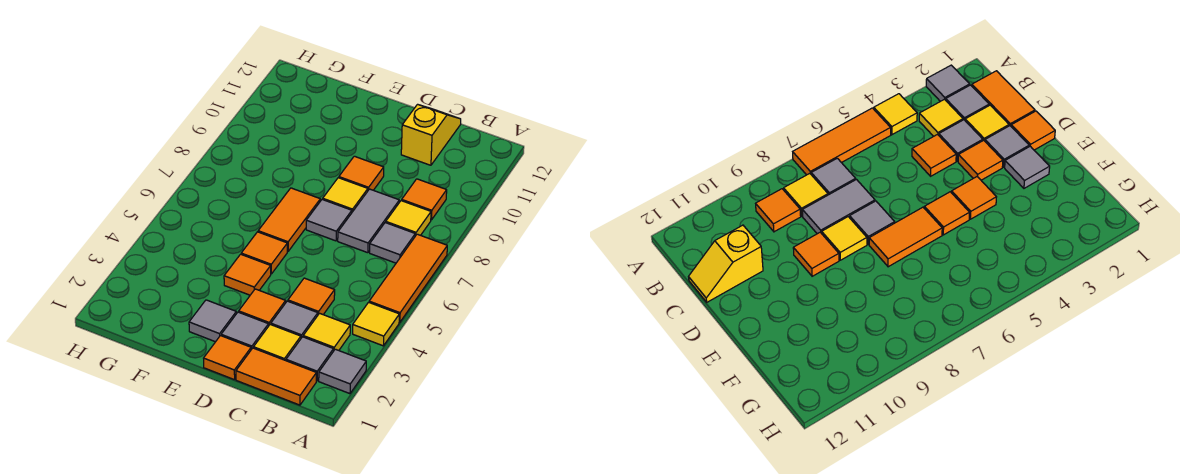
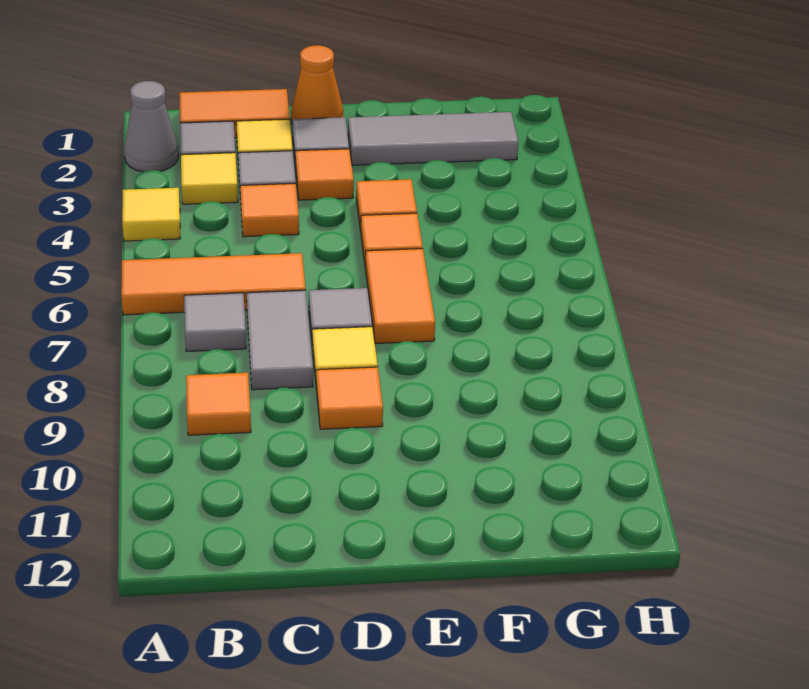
grey tile A2 level 1 -> grey cone A2 level 1
orange tile A5:A7 level 1 -> orange tile A6:C6 level 1
yellow tile B8 level 1 -> none
yellow slope C11:C12 level 1 top 11 -> none
orange tile D1 level 1 -> orange cone D1 level 1
grey tile E2 level 1 -> grey tile E2:G2 level 1

